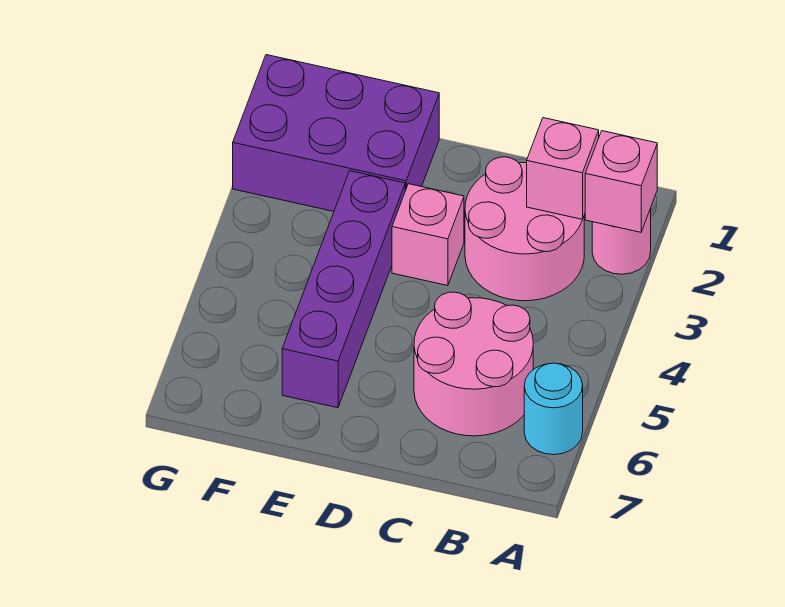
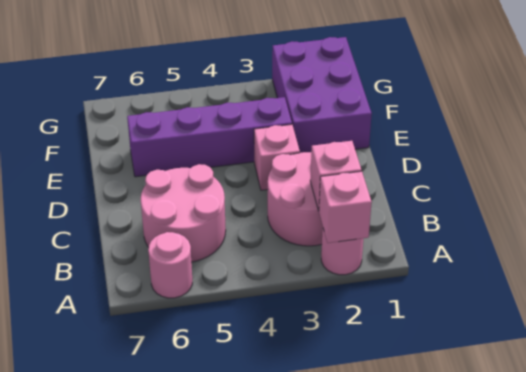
cyan round brick A6 level 1 -> pink round brick A6 level 1

